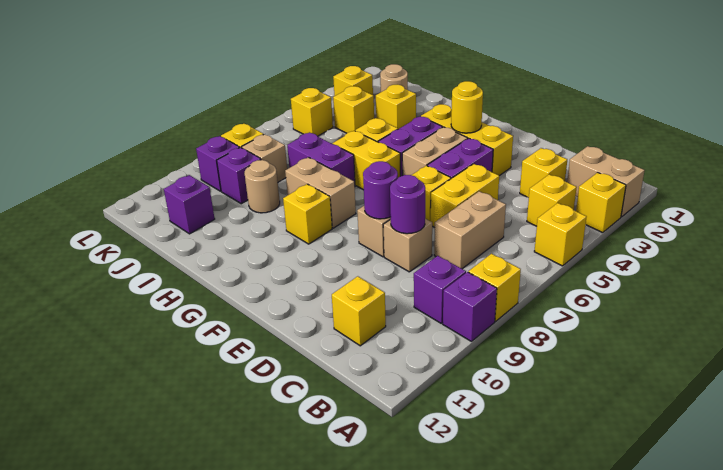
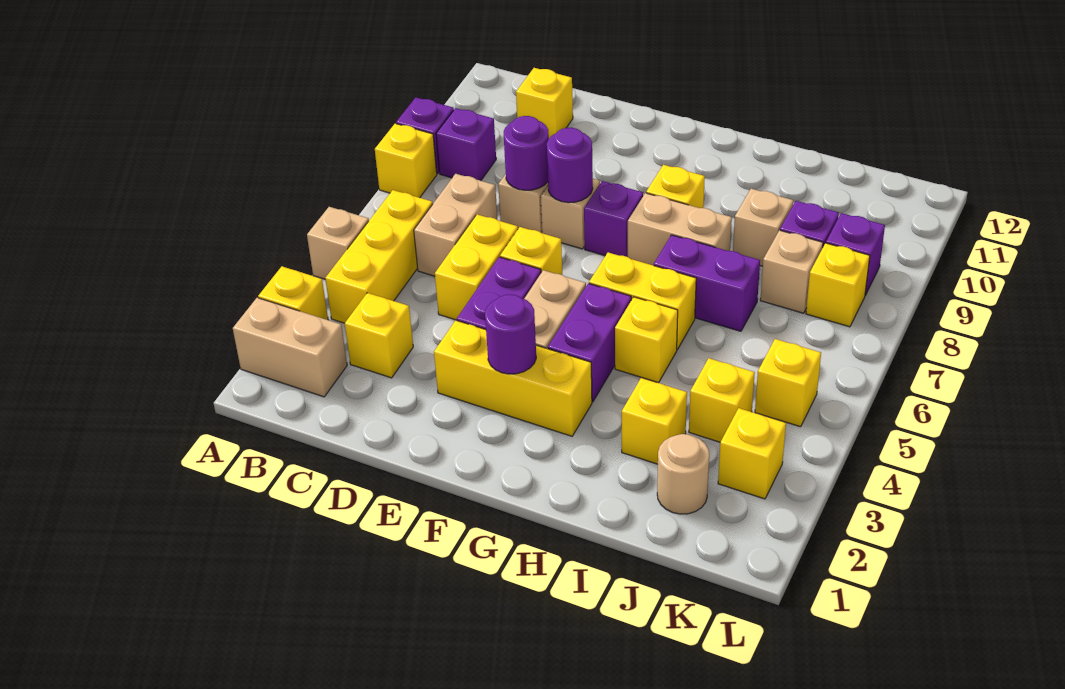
yellow brick A5 level 1 -> tan brick A5 level 1
yellow brick B4 level 1 -> yellow brick B4:B6 level 1
yellow round brick F3 level 2 -> purple round brick F3 level 2
tan round brick I9 level 1 -> tan brick I9 level 1
purple brick J11 level 1 -> purple brick F8 level 1

